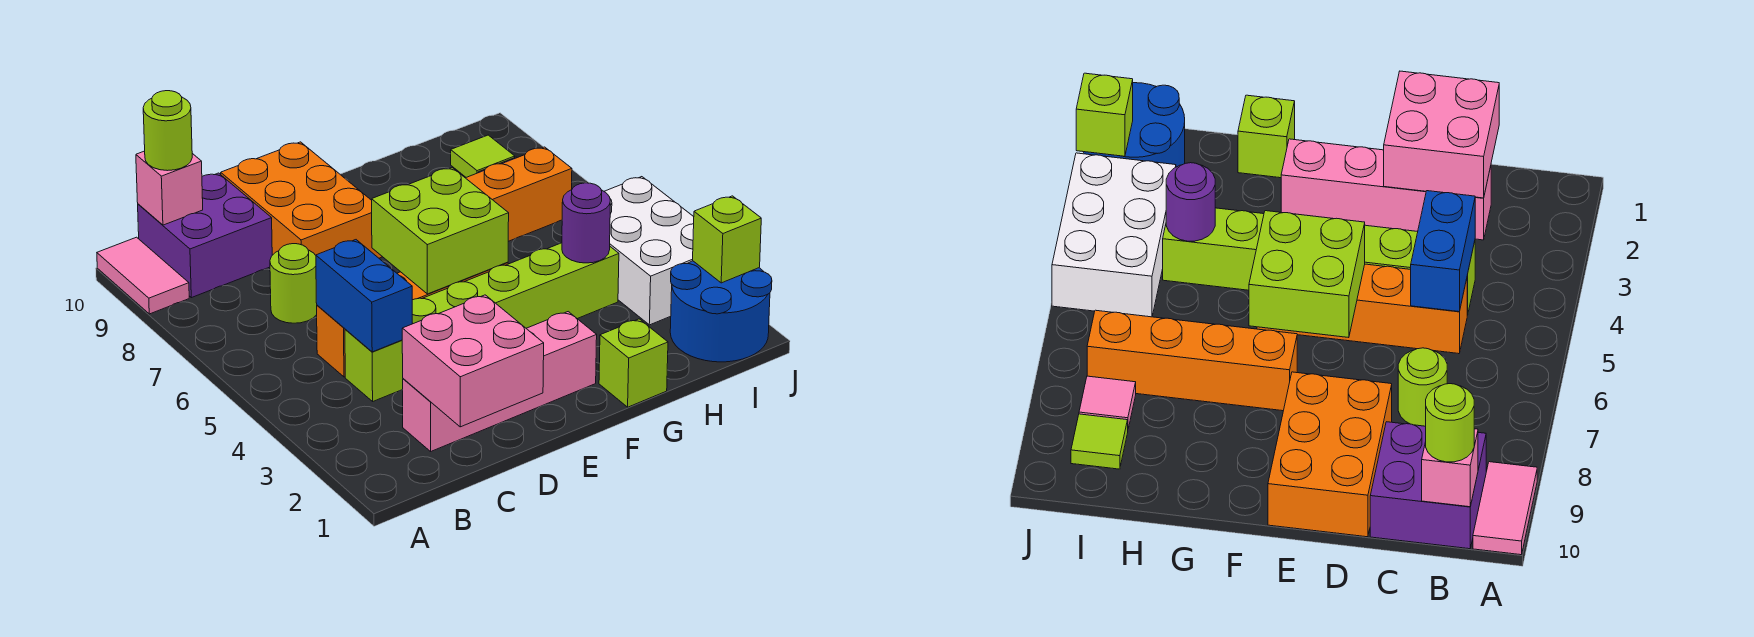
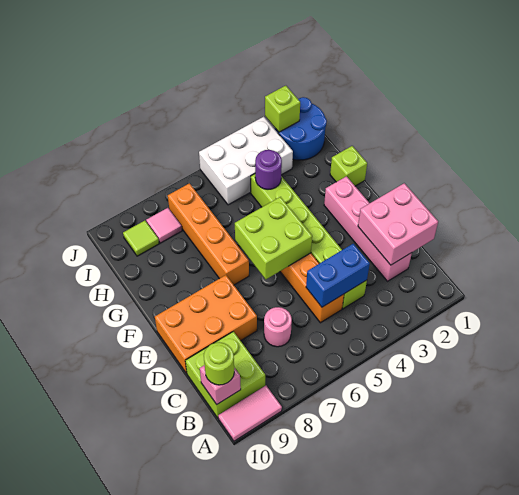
purple brick B9:C10 level 1 -> lime brick B9:C10 level 1
lime round brick C7 level 1 -> pink round brick C7 level 1

